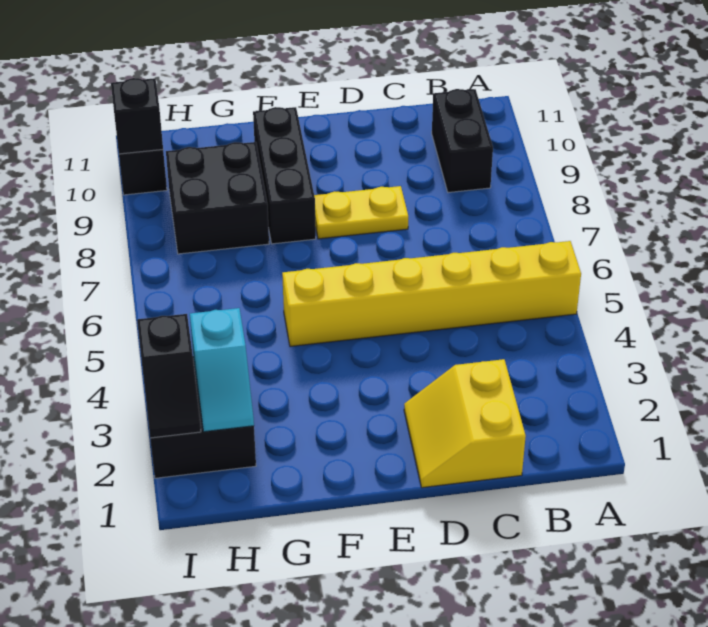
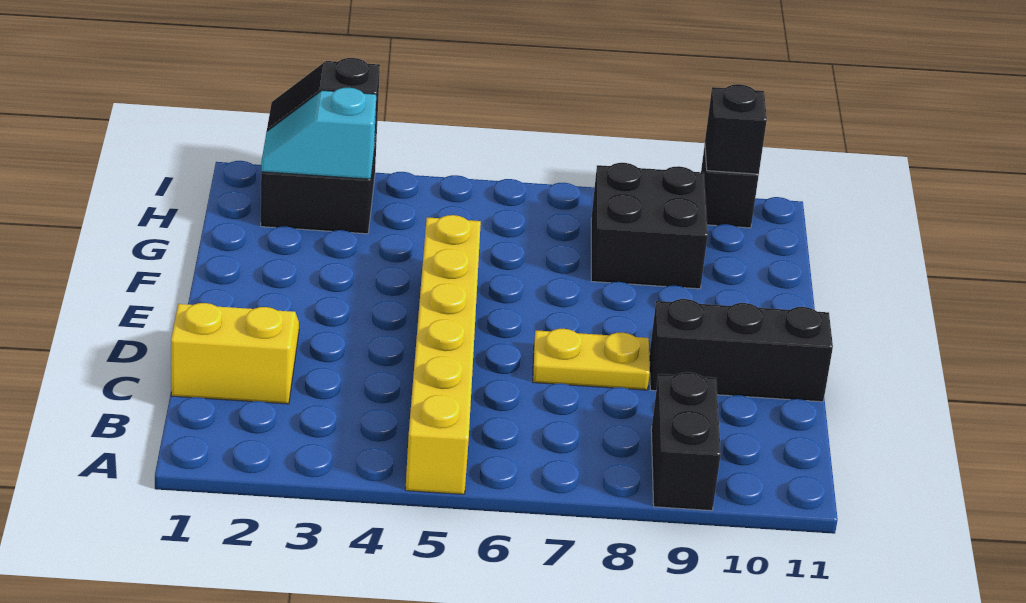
black brick B9:B10 level 1 -> black brick A9:B9 level 1
yellow plate D8:E8 level 1 -> yellow plate D7:D8 level 1
black brick F8:F10 level 1 -> black brick D9:D11 level 1

